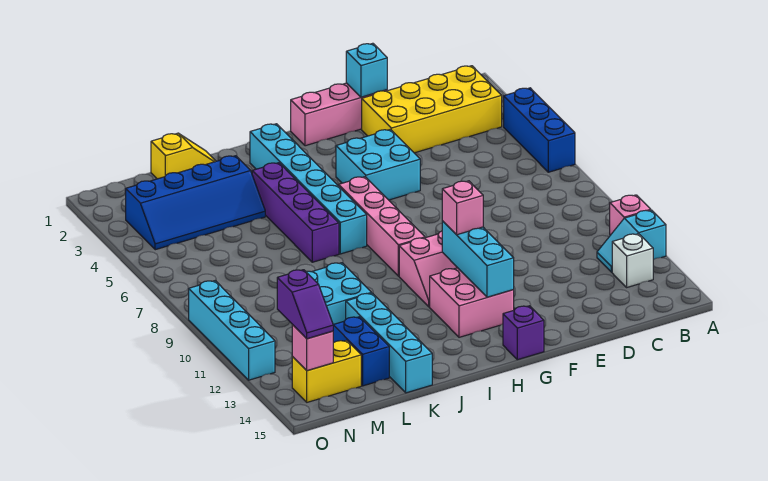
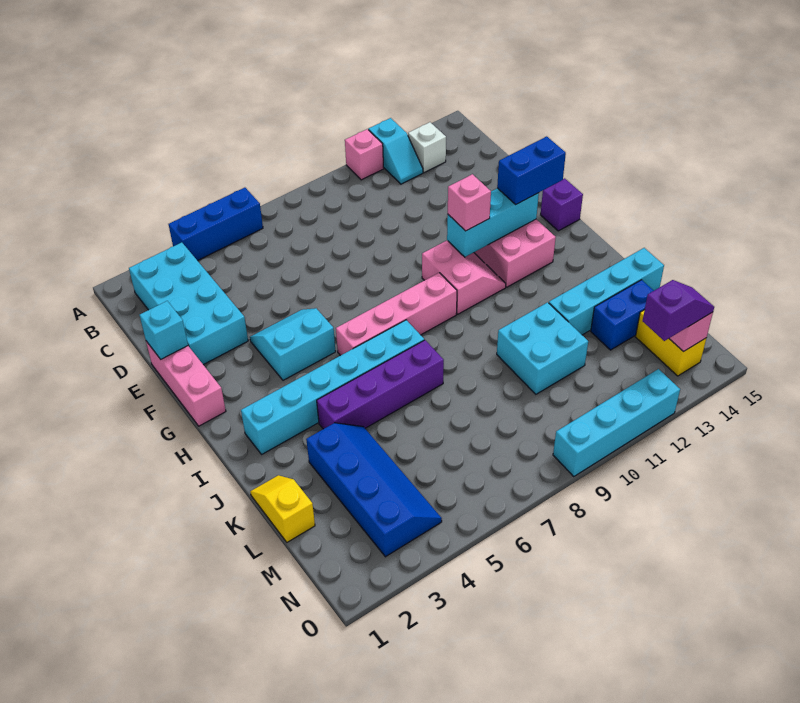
yellow brick B2:E3 level 1 -> cyan brick B2:E3 level 1
cyan brick F4:G5 level 1 -> cyan slope F4:G5 level 1 top G
none -> blue brick G13:G14 level 3

